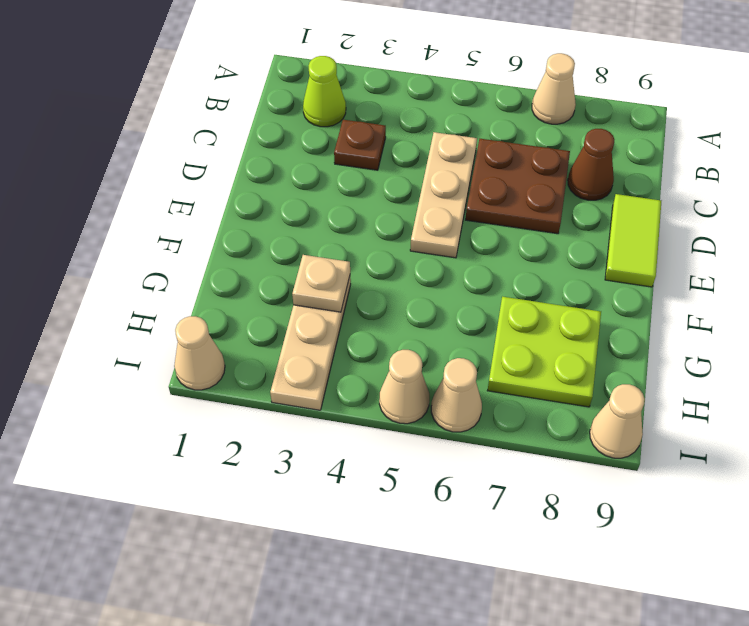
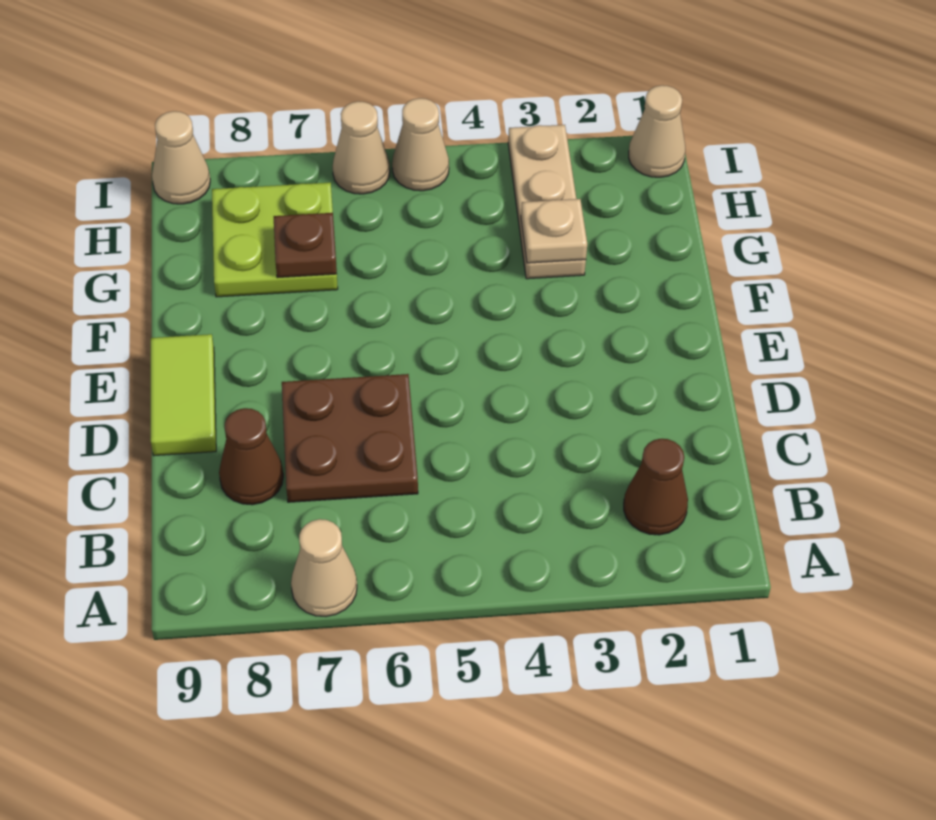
lime cone B2 level 1 -> brown cone B2 level 1
brown plate C3 level 1 -> brown plate G7 level 2
tan plate C5:E5 level 1 -> none

